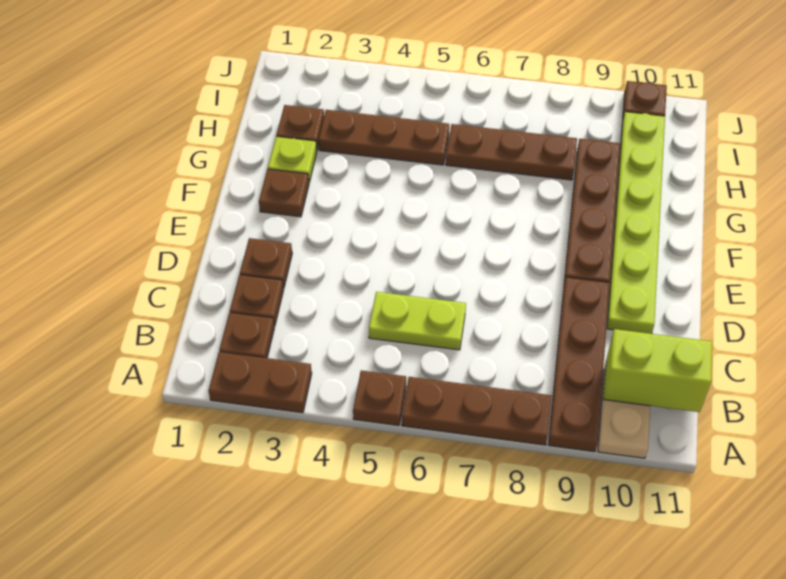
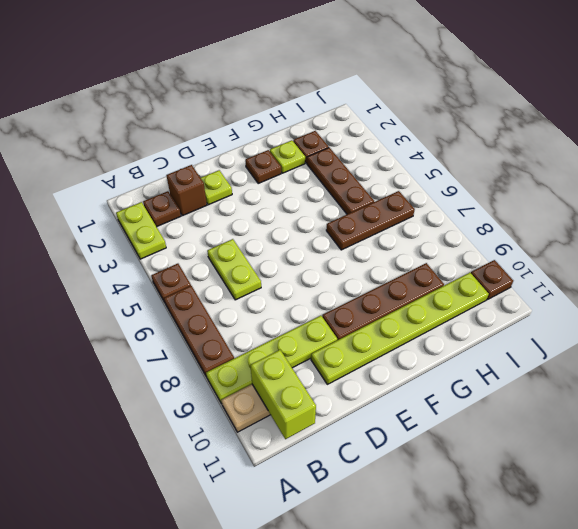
brown plate A2:A3 level 1 -> lime plate A2:A3 level 1
brown plate A9:D9 level 1 -> lime plate A9:D9 level 1
brown plate C2 level 1 -> brown brick C2 level 1
brown plate D2 level 1 -> lime plate D2 level 1
brown plate H6:H8 level 1 -> brown plate G6:I6 level 1

